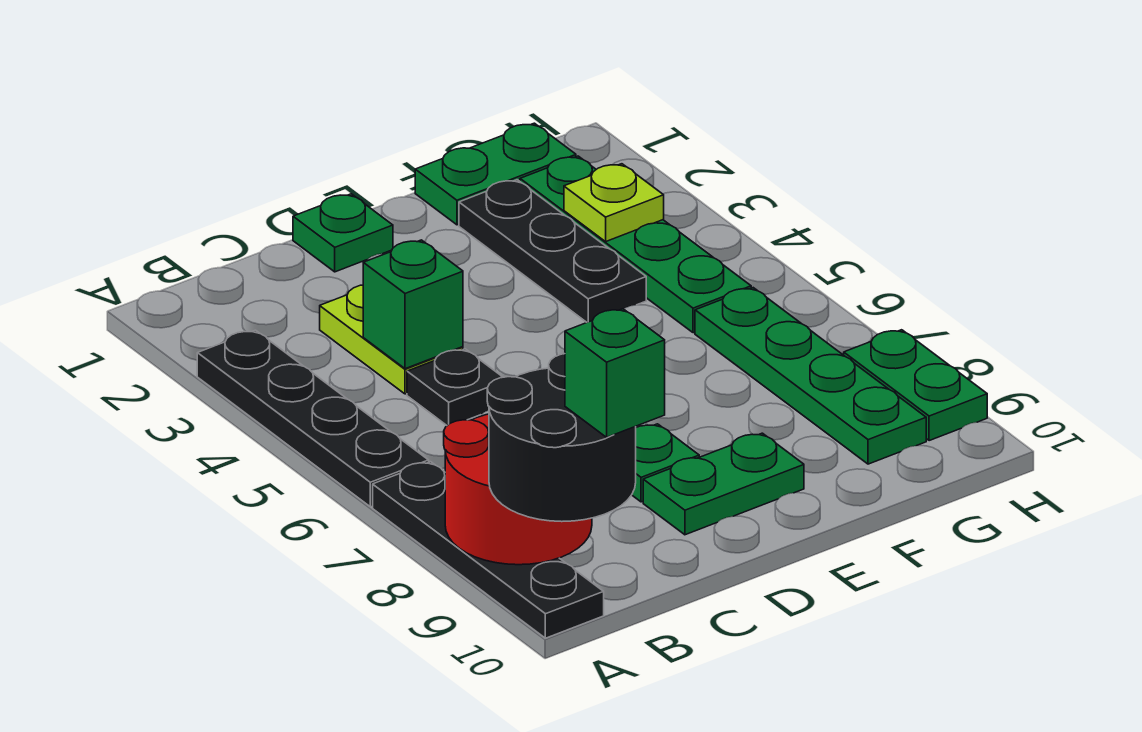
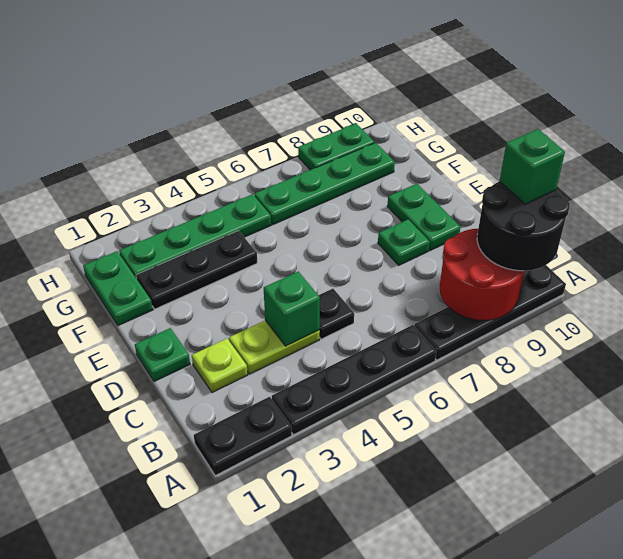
none -> black plate A1:A2 level 1
lime plate G3 level 2 -> lime plate C2 level 1

